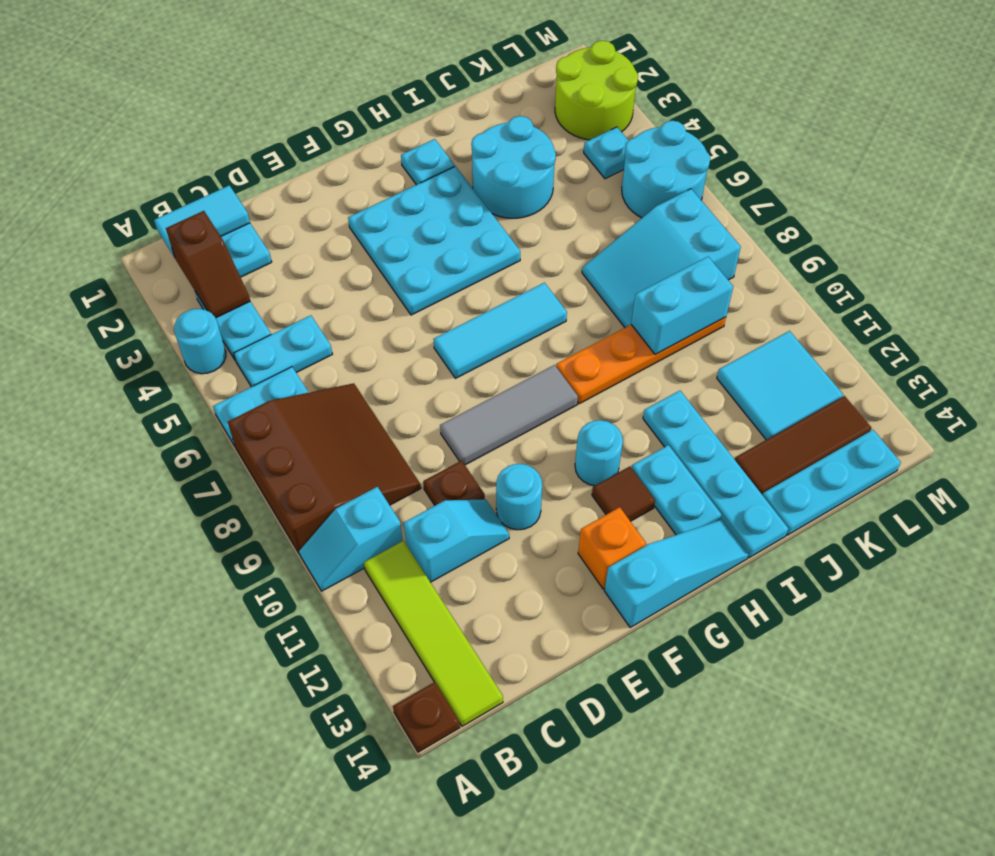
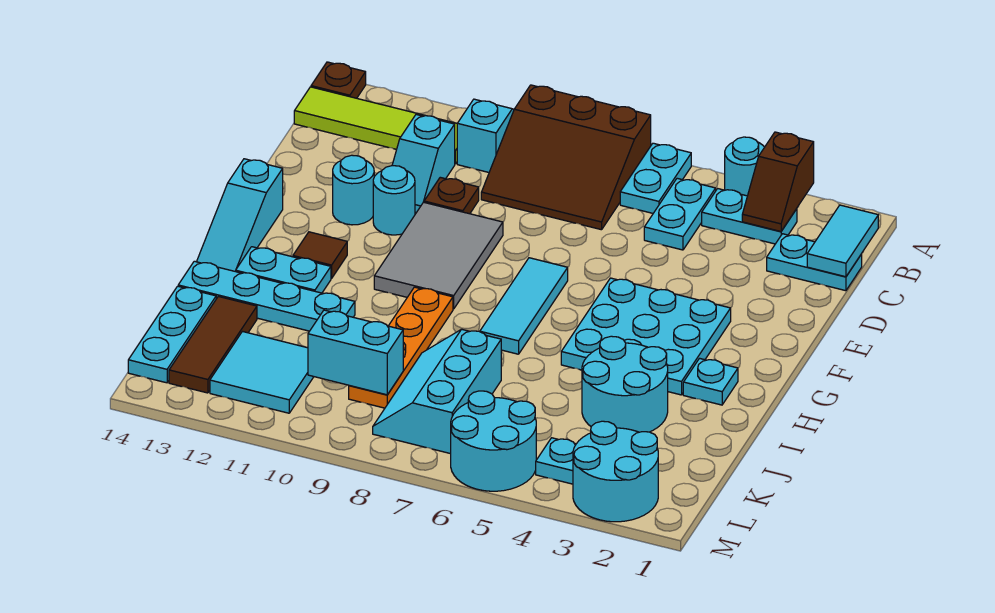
brown slope B2:B3 level 2 top 2 -> brown slope A3:B3 level 2 top A
grey tile E9:G9 level 1 -> grey tile E9:G10 level 1
orange brick F13 level 1 -> none
cyan round brick G11 level 1 -> cyan round brick E12 level 1
cyan slope J7:L8 level 1 top L -> cyan slope J7:L8 level 1 top 7
cyan brick J9:K9 level 2 -> cyan brick K9:K10 level 2
lime round brick L2:M3 level 1 -> cyan round brick L2:M3 level 1

